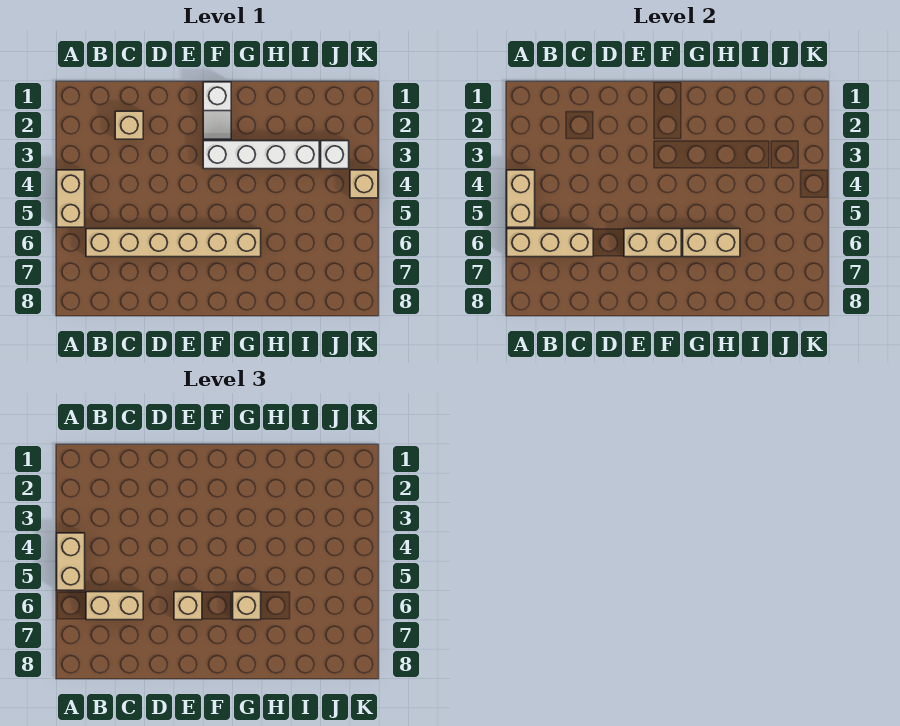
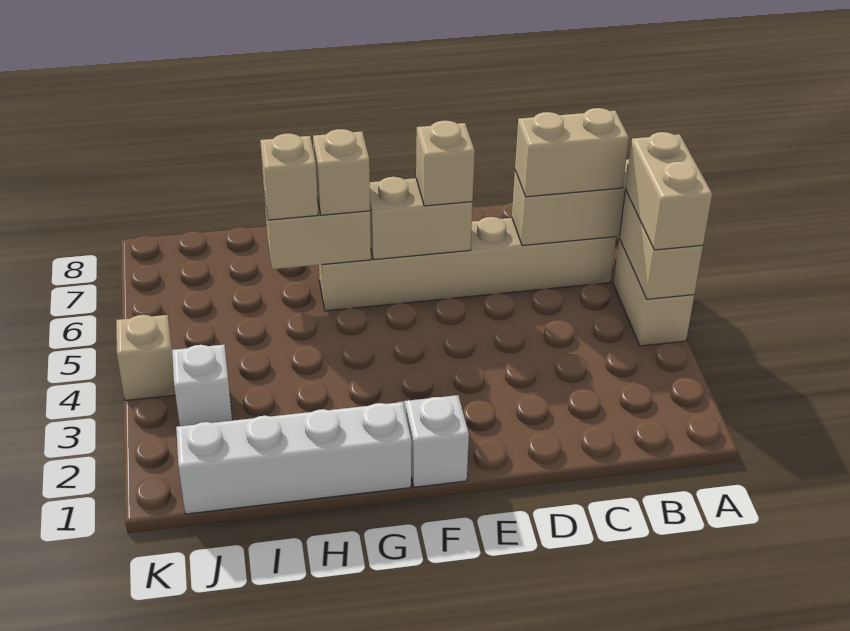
tan brick C2 level 1 -> tan brick H6 level 3
white brick F3:I3 level 1 -> white brick G1:J1 level 1

